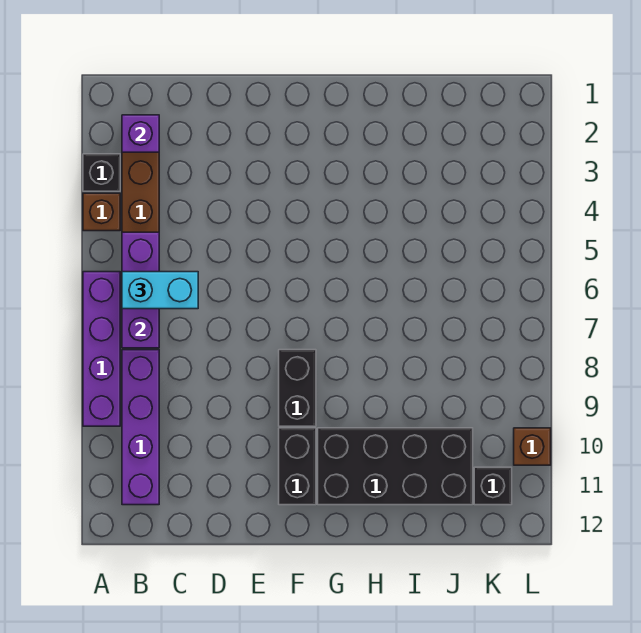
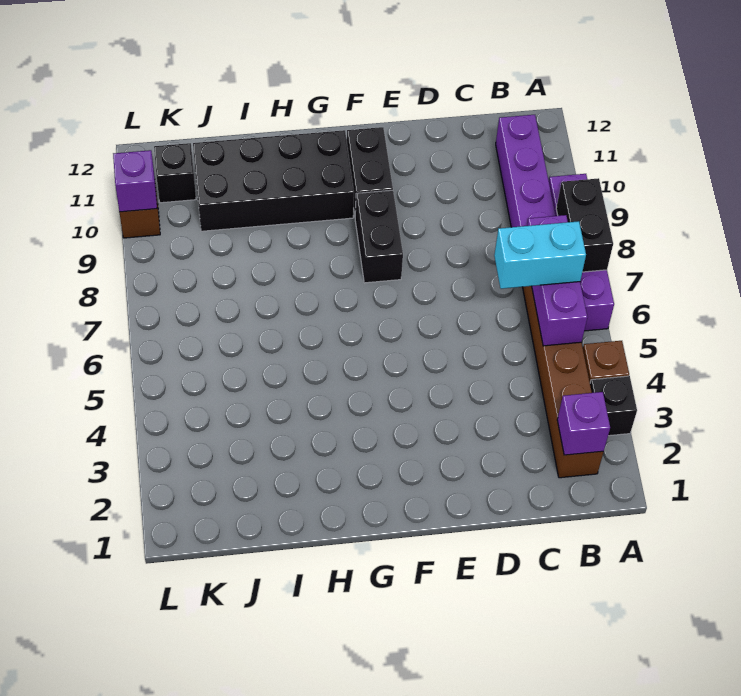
none -> black brick A7:A8 level 2
none -> purple brick L10 level 2

